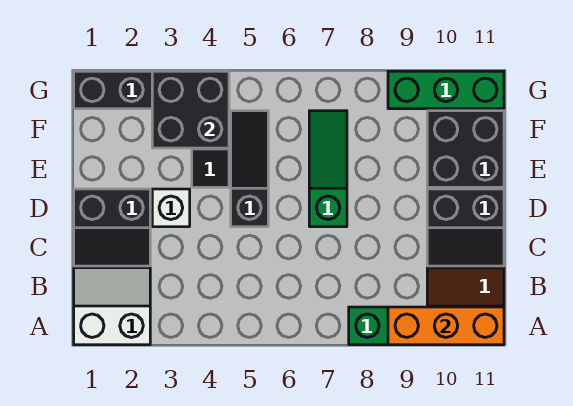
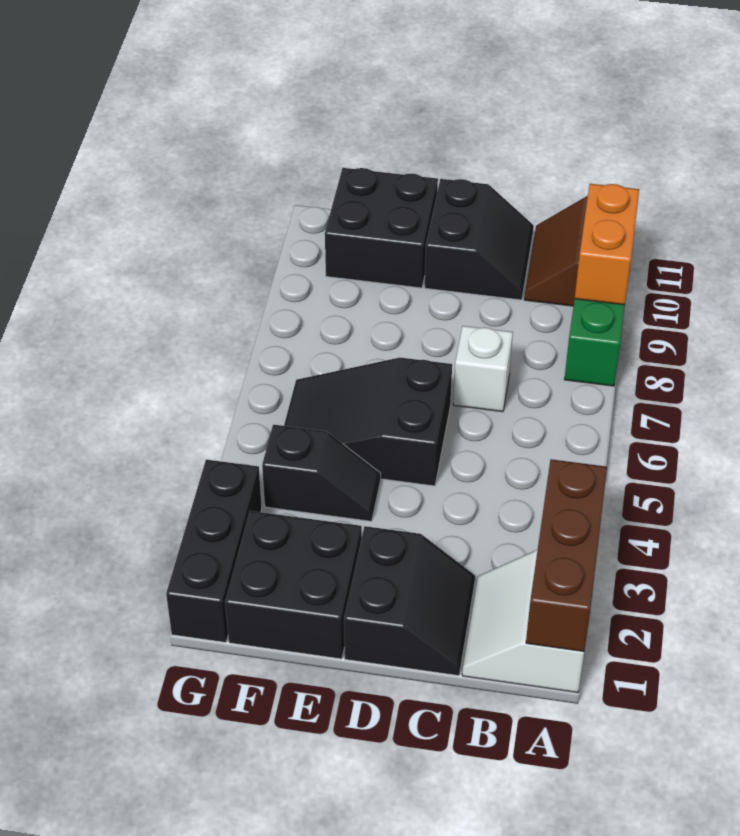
none -> brown brick A1:A3 level 2
orange brick A9:A11 level 2 -> orange brick A9:A10 level 2
white brick D3 level 1 -> white brick C7 level 1
black slope D5:F5 level 1 top D -> black slope D5:F6 level 1 top D
green slope D7:F7 level 1 top D -> none
black brick F3:G4 level 2 -> black brick E1:F2 level 1
green brick G9:G11 level 1 -> none

